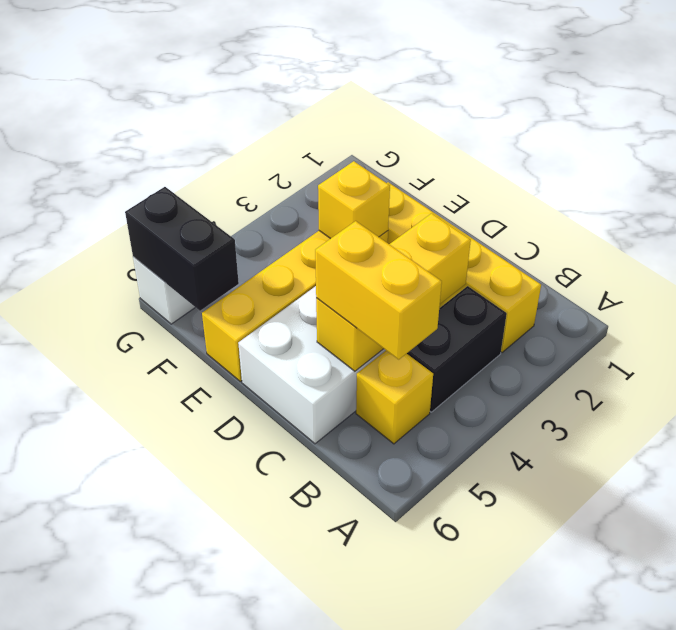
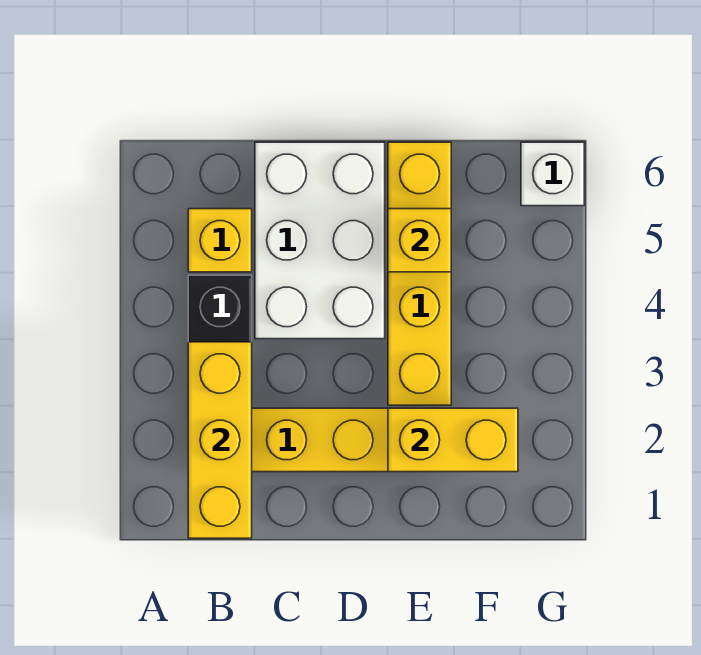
yellow brick B5:C5 level 3 -> yellow brick E2:F2 level 2
yellow brick C3:C5 level 2 -> yellow brick B1:B3 level 2
yellow brick E3 level 2 -> yellow brick E5 level 2
black brick F6:G6 level 2 -> none

